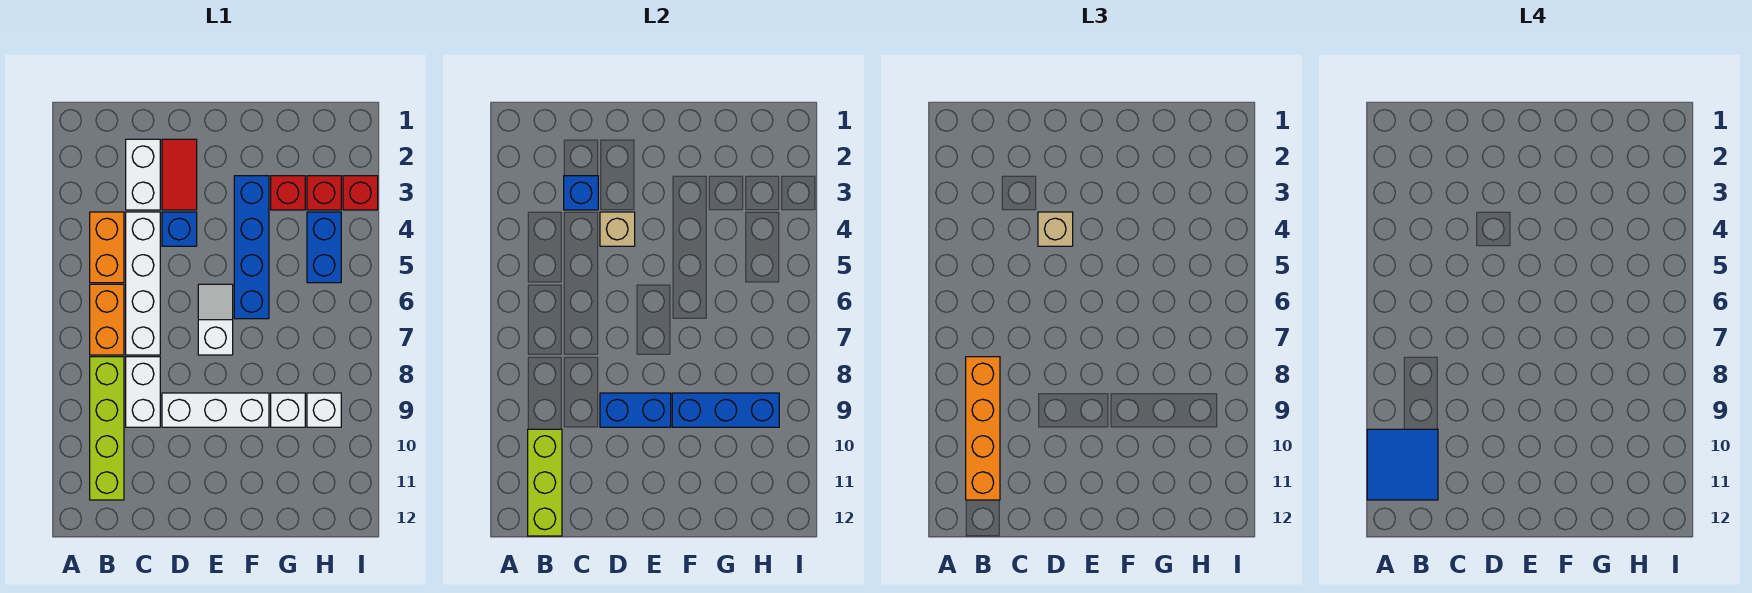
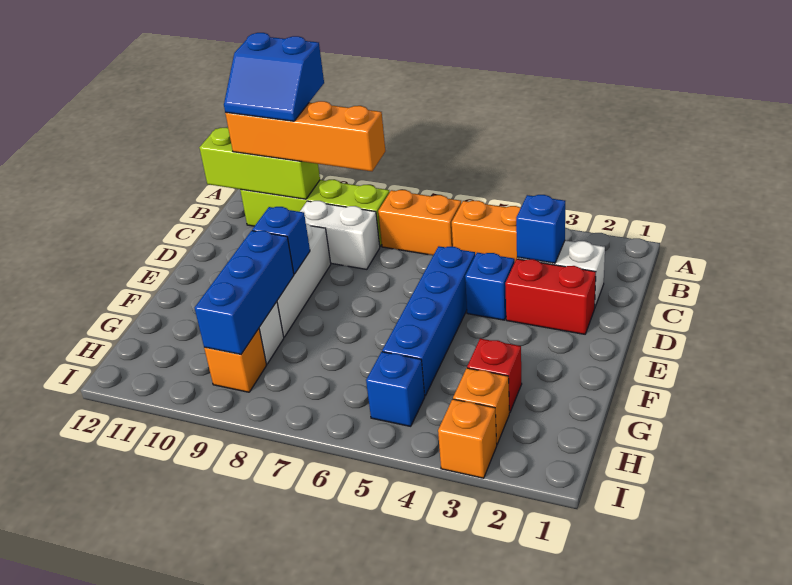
blue tile A10:B11 level 4 -> blue slope A10:B11 level 4 top A
white brick C4:C7 level 1 -> none
red tile D2:D3 level 1 -> red brick D2:D3 level 1
tan brick D4 level 2 -> none
tan brick D4 level 3 -> none
blue brick D9:E9 level 2 -> blue brick E9 level 2
white slope E6:E7 level 1 top 7 -> none
blue brick F3:F6 level 1 -> blue brick D5:G5 level 1
red brick H3 level 1 -> orange brick H3 level 1
blue brick H4:H5 level 1 -> blue brick H5 level 1
white brick H9 level 1 -> orange brick H9 level 1
red brick I3 level 1 -> orange brick I3 level 1

